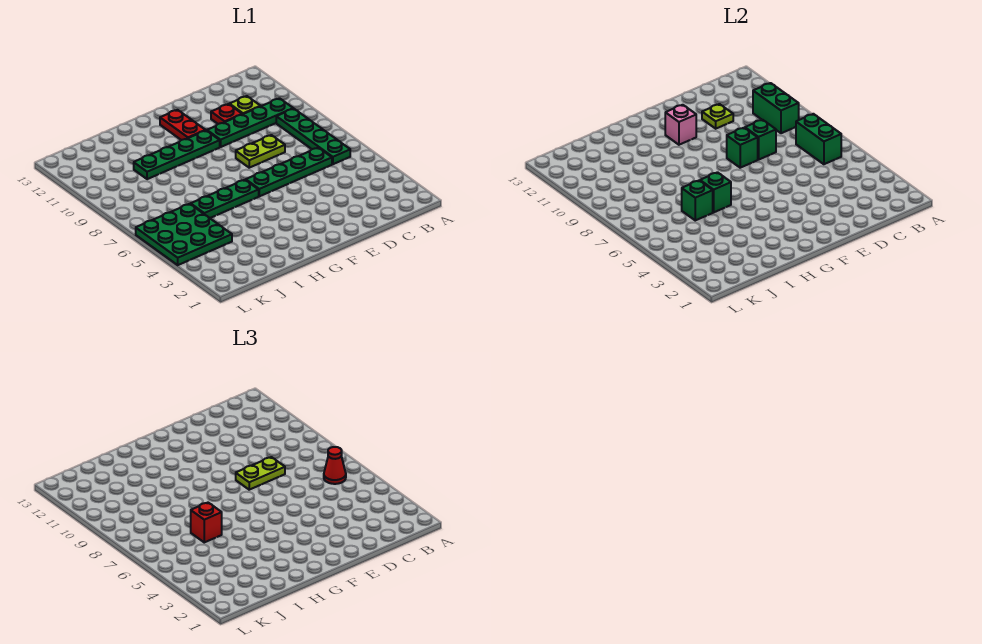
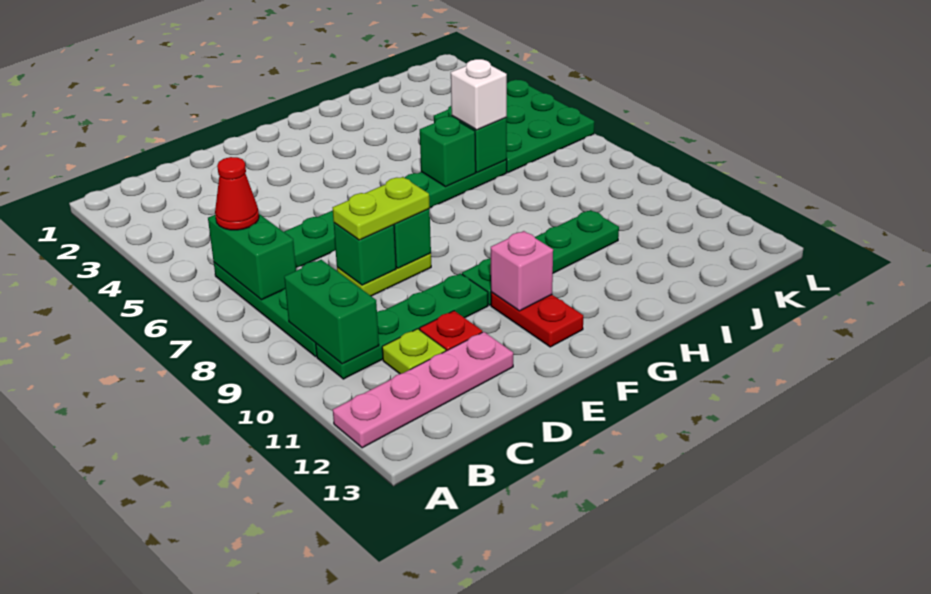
none -> pink plate A12:D12 level 1
lime plate D11 level 2 -> none
red brick I6 level 3 -> white brick I6 level 3

